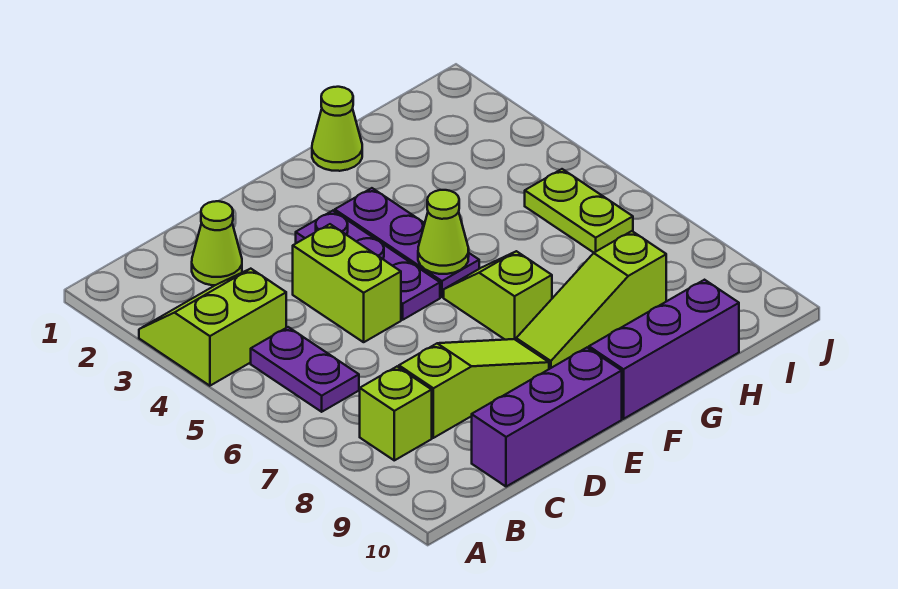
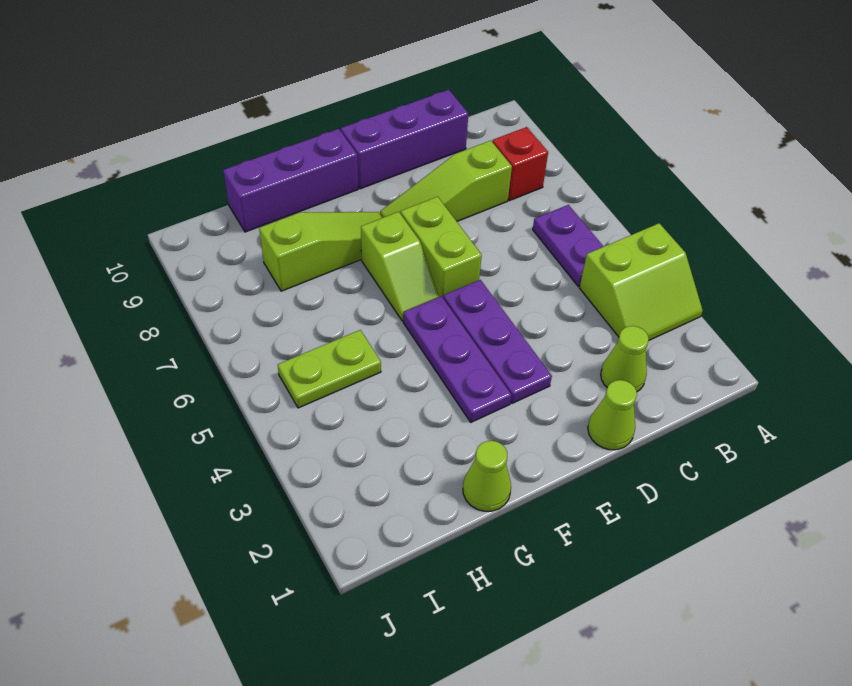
lime brick B8 level 1 -> red brick B8 level 1
lime brick D4:D5 level 1 -> lime brick E6:E7 level 1
lime cone F5 level 2 -> lime cone D1 level 1
lime plate I5:I6 level 1 -> lime plate H5:I5 level 1

